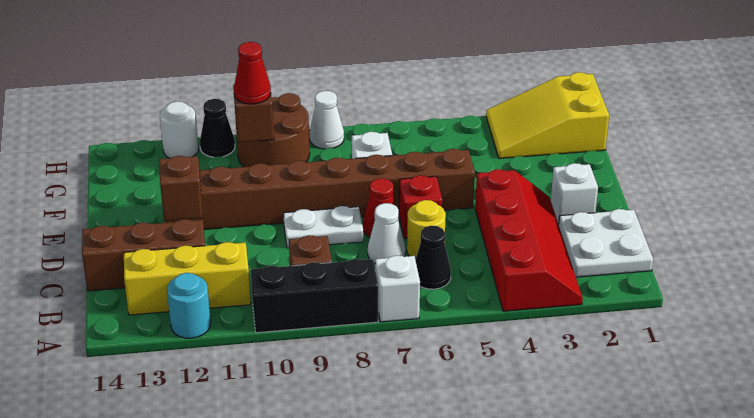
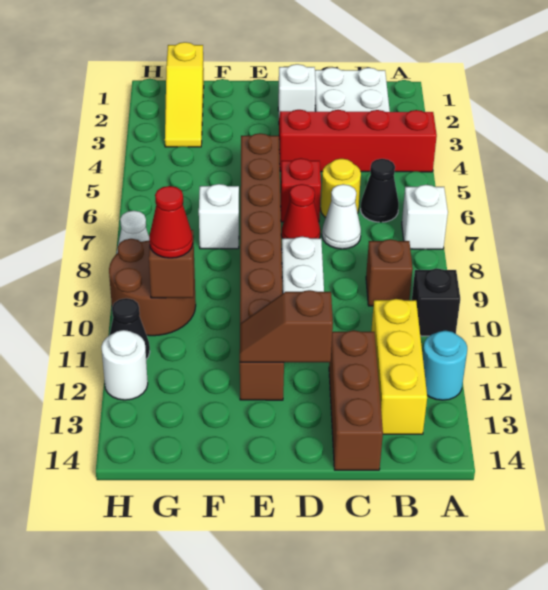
black brick A8:A10 level 1 -> black brick A10 level 1
yellow slope G1:H3 level 1 top 1 -> yellow slope G1:G3 level 1 top 1

